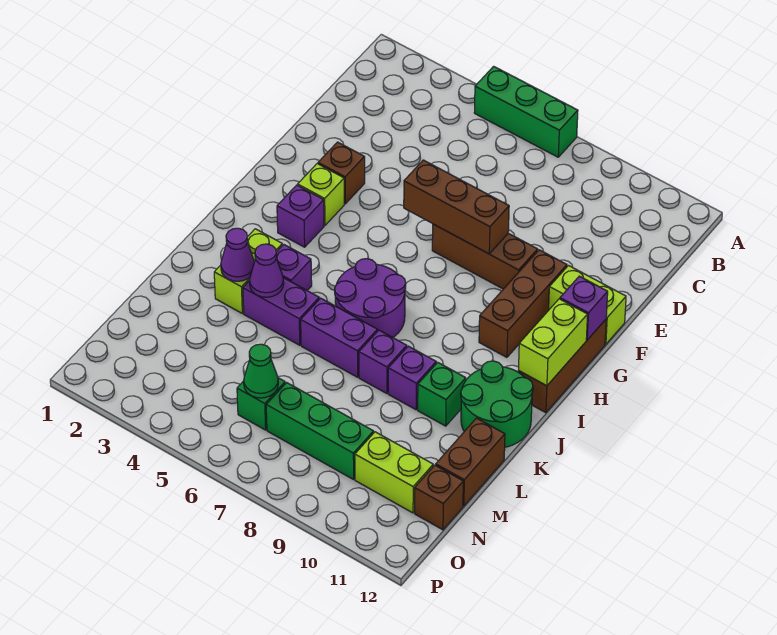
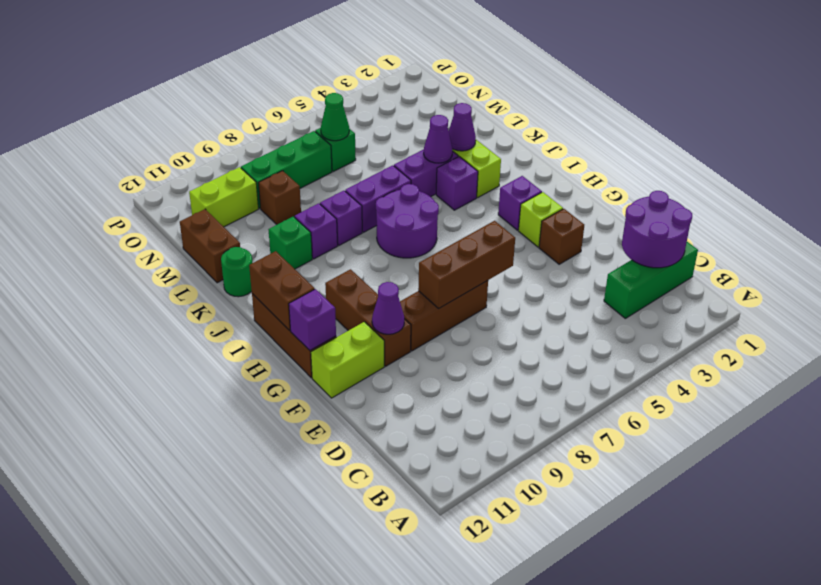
green brick A5:A7 level 1 -> green brick C1:C3 level 1
none -> purple round brick C1:D2 level 2
none -> purple cone F10 level 2
lime brick H12:I12 level 2 -> brown brick H12:I12 level 2
green round brick J11:K12 level 1 -> green round brick K12 level 1
brown brick N12 level 1 -> brown brick M9 level 1

